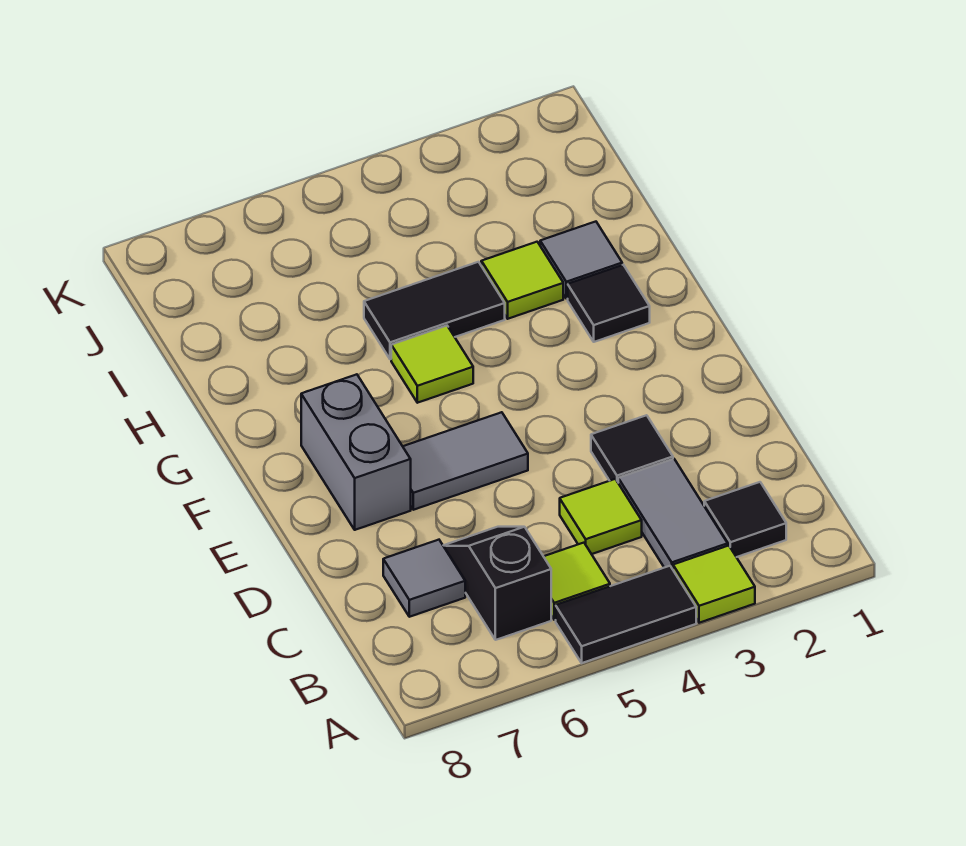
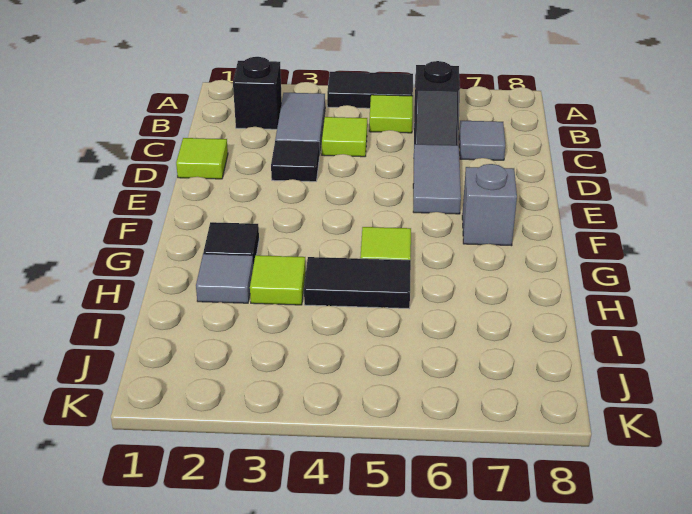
lime tile A3 level 1 -> lime tile D1 level 1
black tile B2 level 1 -> black brick B2 level 1
grey tile E5:E6 level 1 -> grey tile D6:E6 level 1
grey brick E7:F7 level 1 -> grey brick F7 level 1

